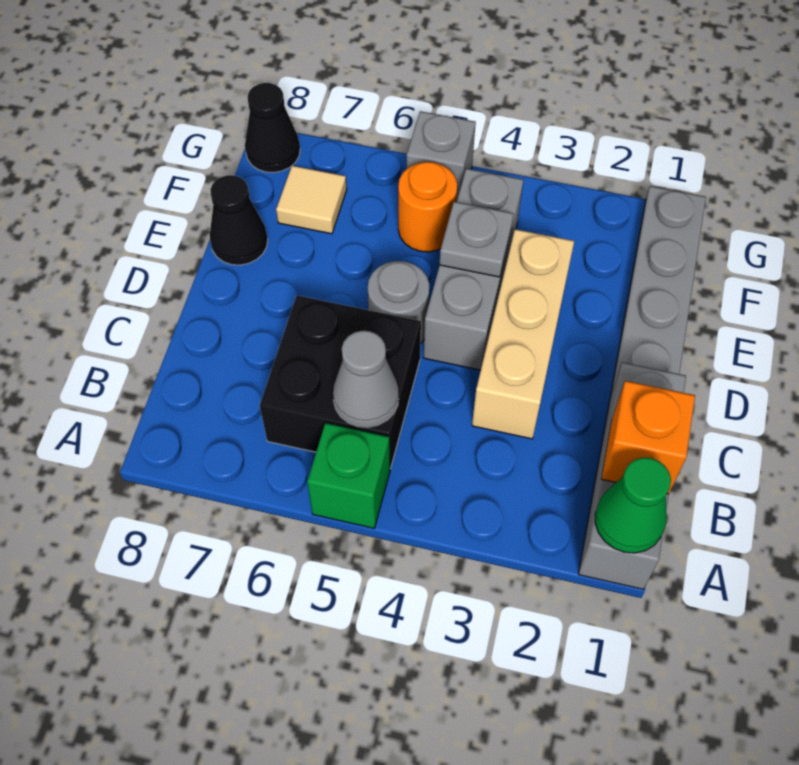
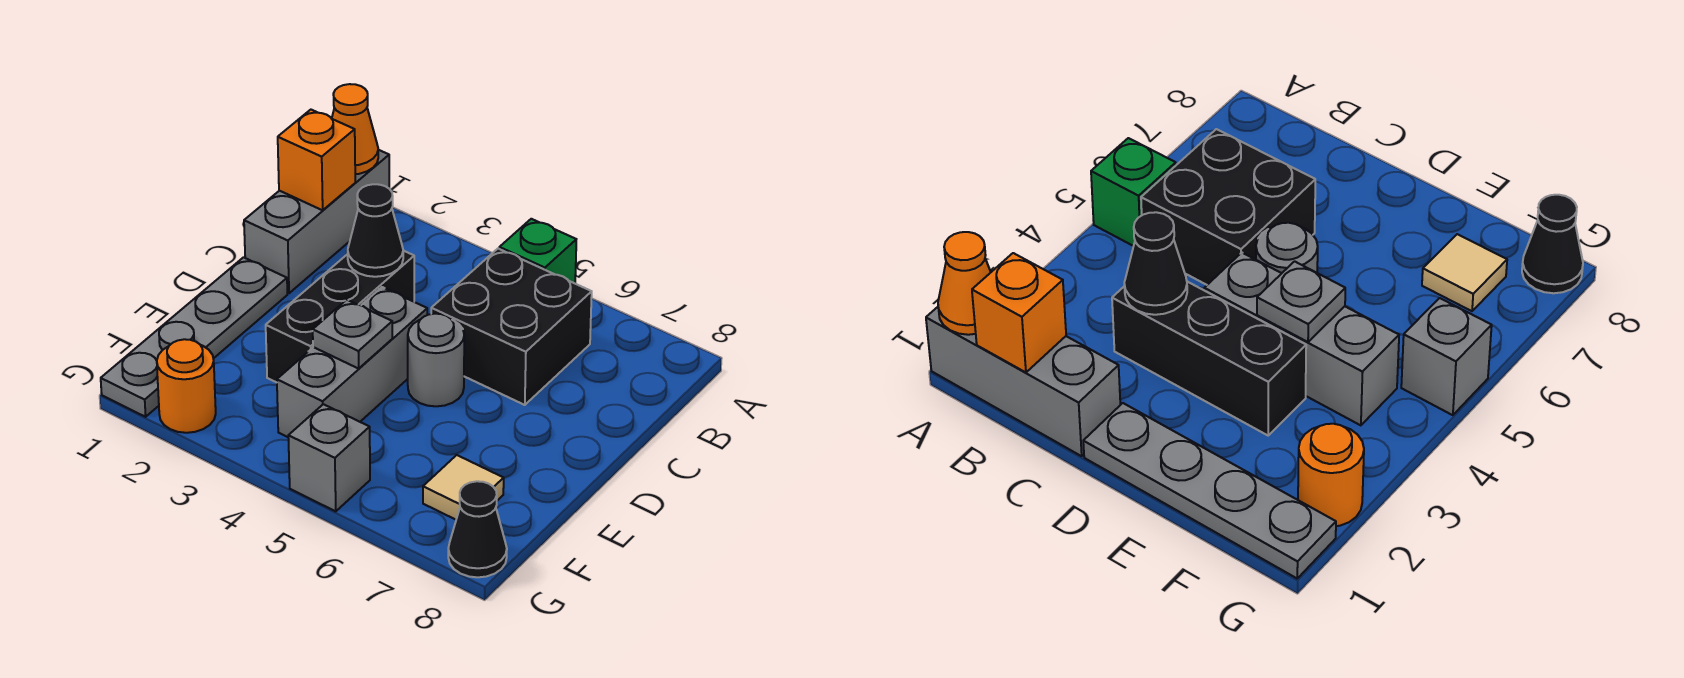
green cone A1 level 2 -> orange cone A1 level 2
grey cone B5 level 2 -> none
tan brick C3:E3 level 1 -> black brick C3:E3 level 1
black cone E8 level 1 -> black cone C3 level 2
orange round brick F5 level 1 -> orange round brick G2 level 1

